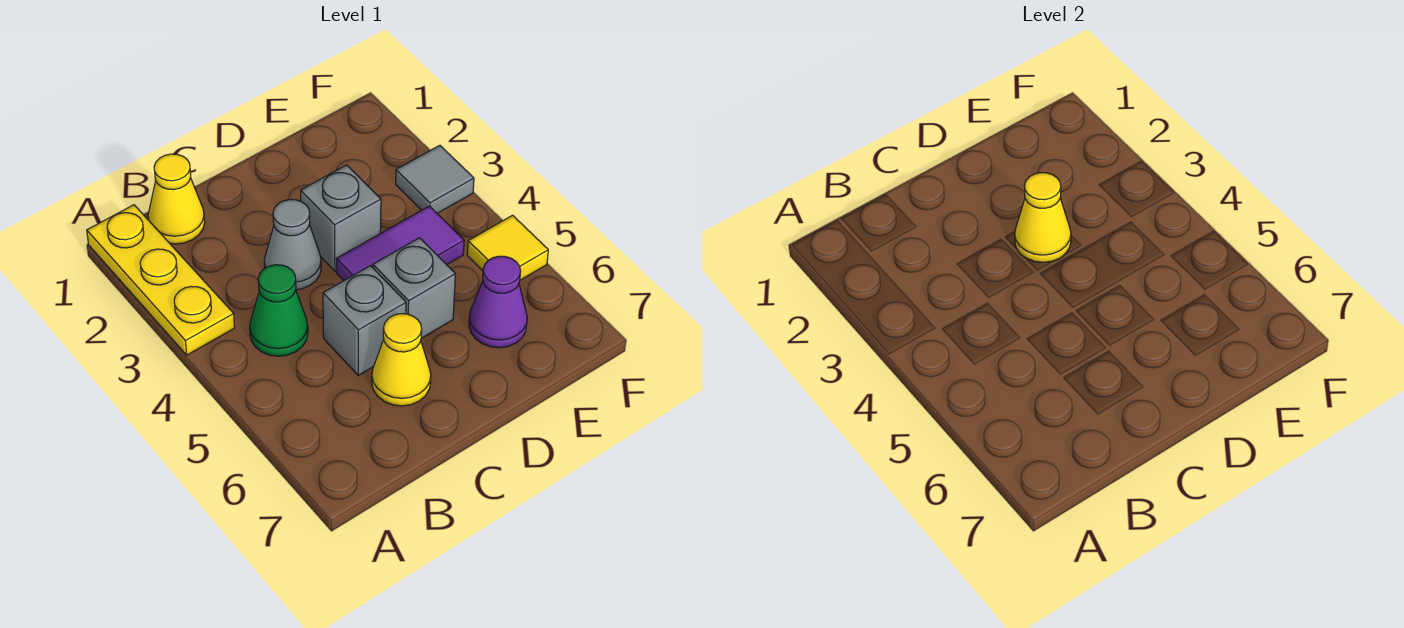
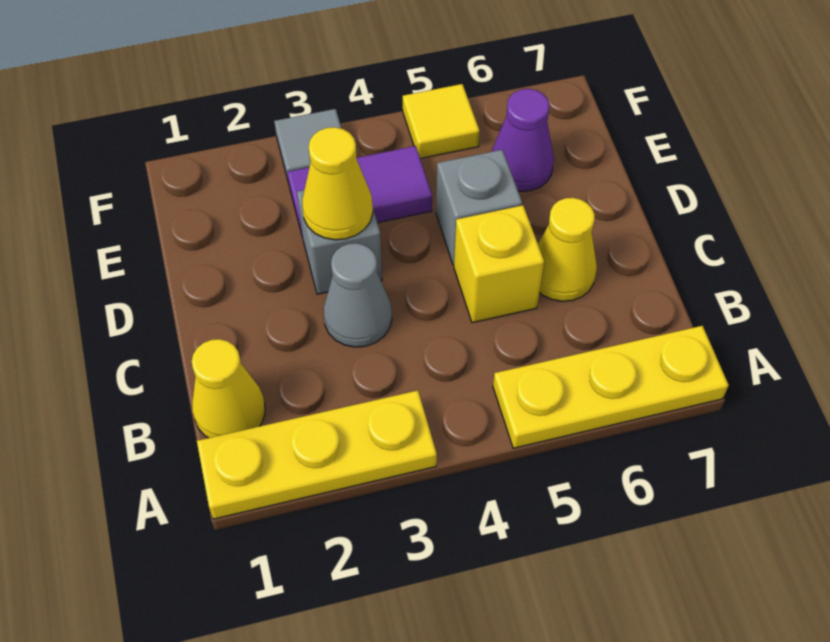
none -> yellow plate A5:A7 level 1
green cone B4 level 1 -> none
grey brick C5 level 1 -> yellow brick C5 level 1
purple tile D4:E4 level 1 -> purple tile E3:E4 level 1

